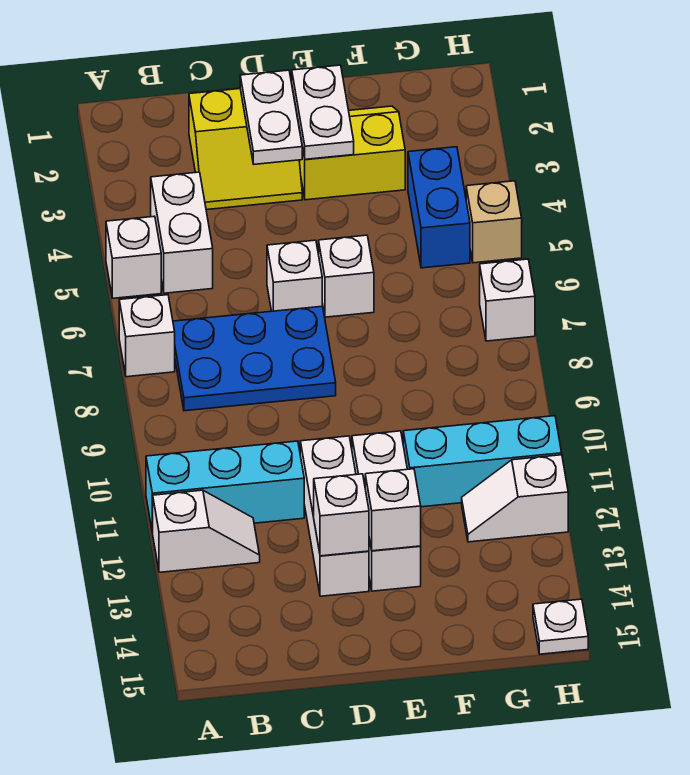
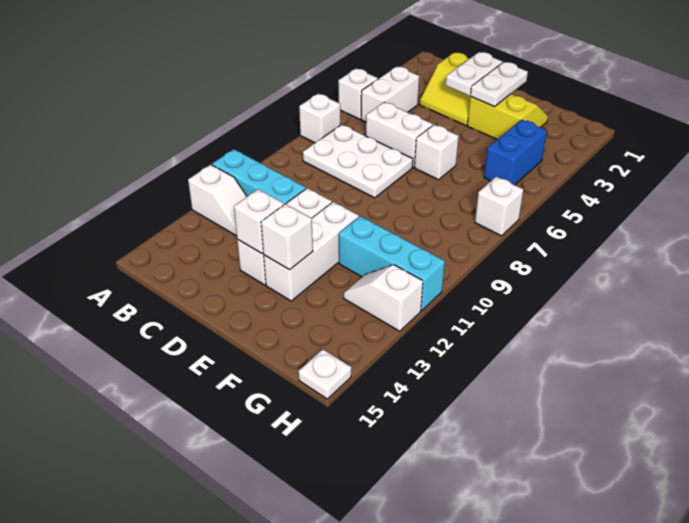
blue plate B7:D8 level 1 -> white plate B7:D8 level 1
white brick D6 level 1 -> white brick C6:D6 level 1
tan brick H5 level 1 -> none

